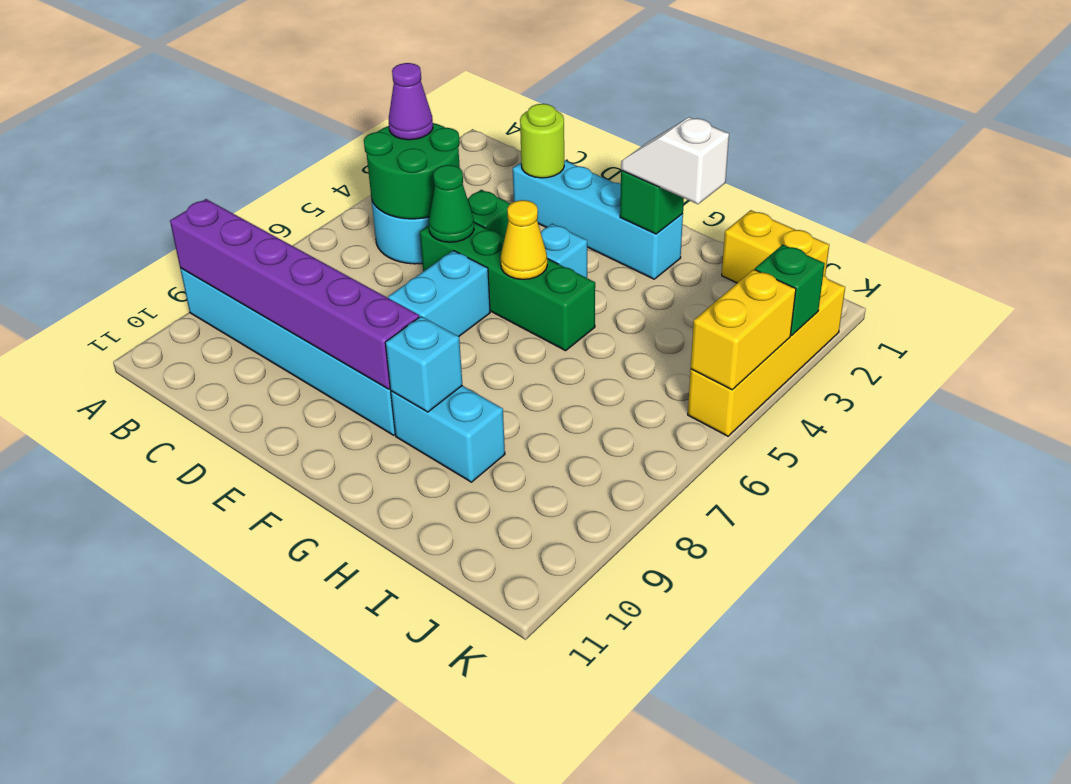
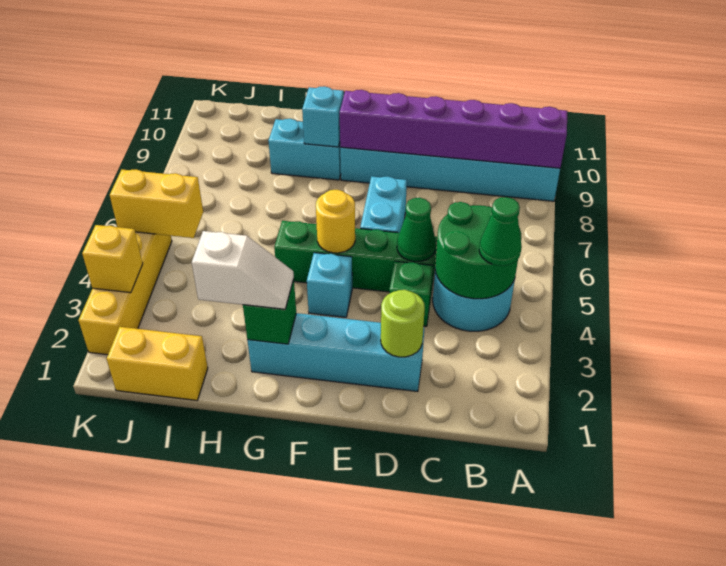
purple cone B4 level 3 -> green cone B4 level 3
yellow cone F5 level 2 -> yellow round brick F5 level 2
green brick K3 level 2 -> yellow brick K3 level 2
yellow brick K4:K5 level 2 -> yellow brick J5:K5 level 2

